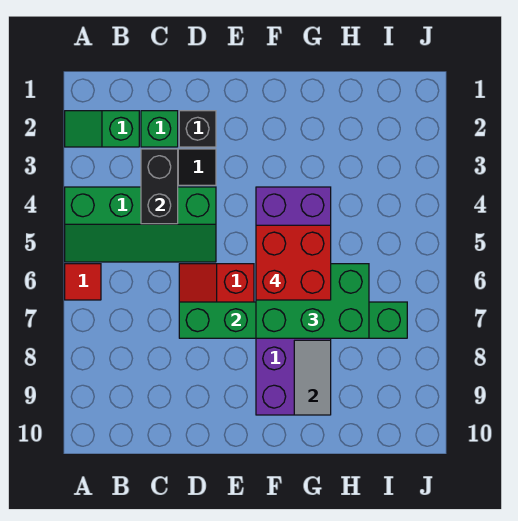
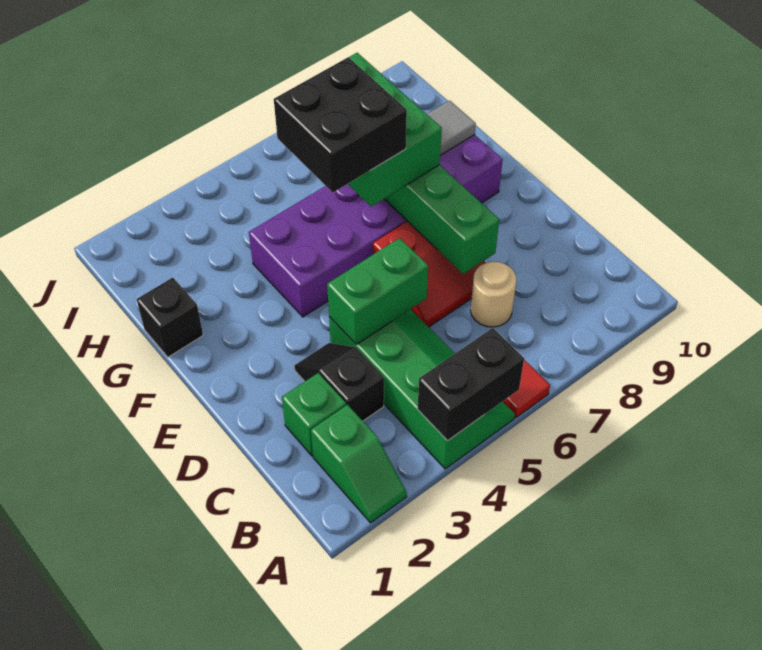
black brick C3:C4 level 2 -> black brick A4:A5 level 2
none -> tan round brick C7 level 1
black brick D2 level 1 -> black brick G1 level 1
none -> green brick D4:D5 level 2
red brick F5:G6 level 4 -> black brick F5:G6 level 4

